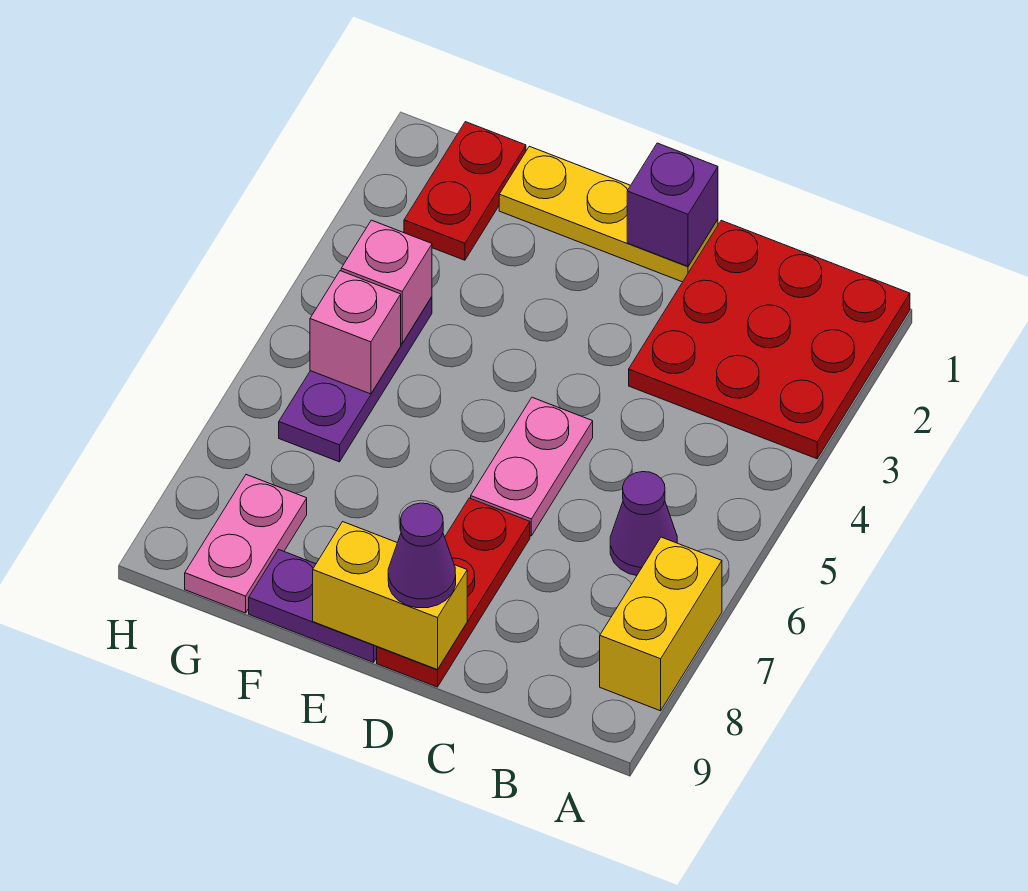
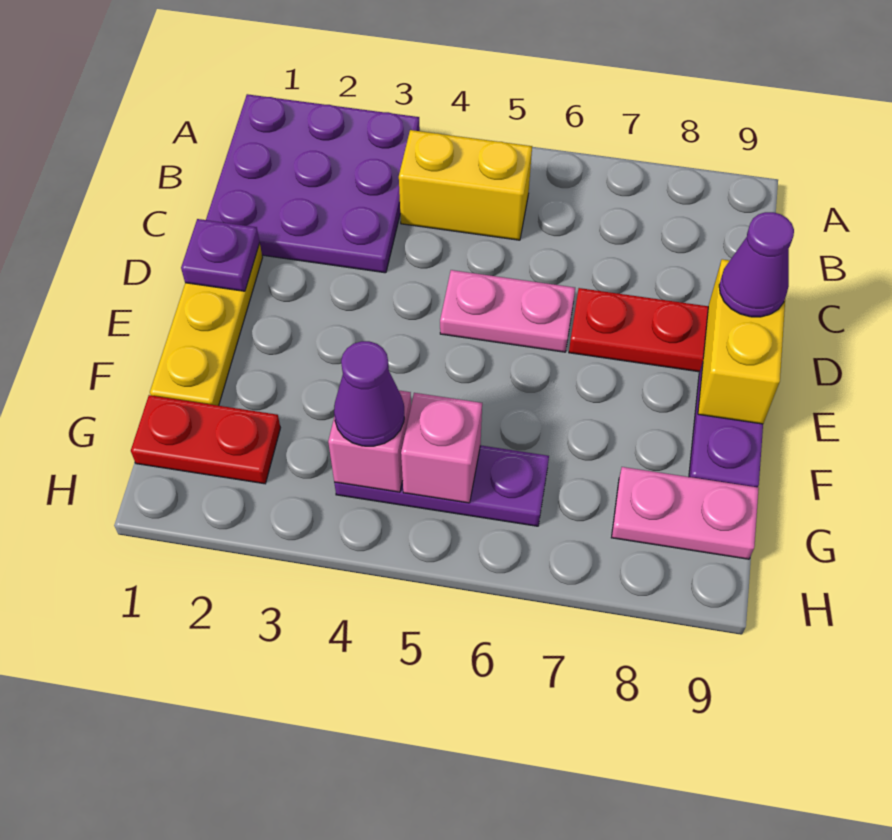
red plate A1:C3 level 1 -> purple plate A1:C3 level 1
yellow brick A7:A8 level 1 -> yellow brick B4:B5 level 1
purple cone B6 level 1 -> purple cone G4 level 3
purple brick D1 level 2 -> purple plate D1 level 2

